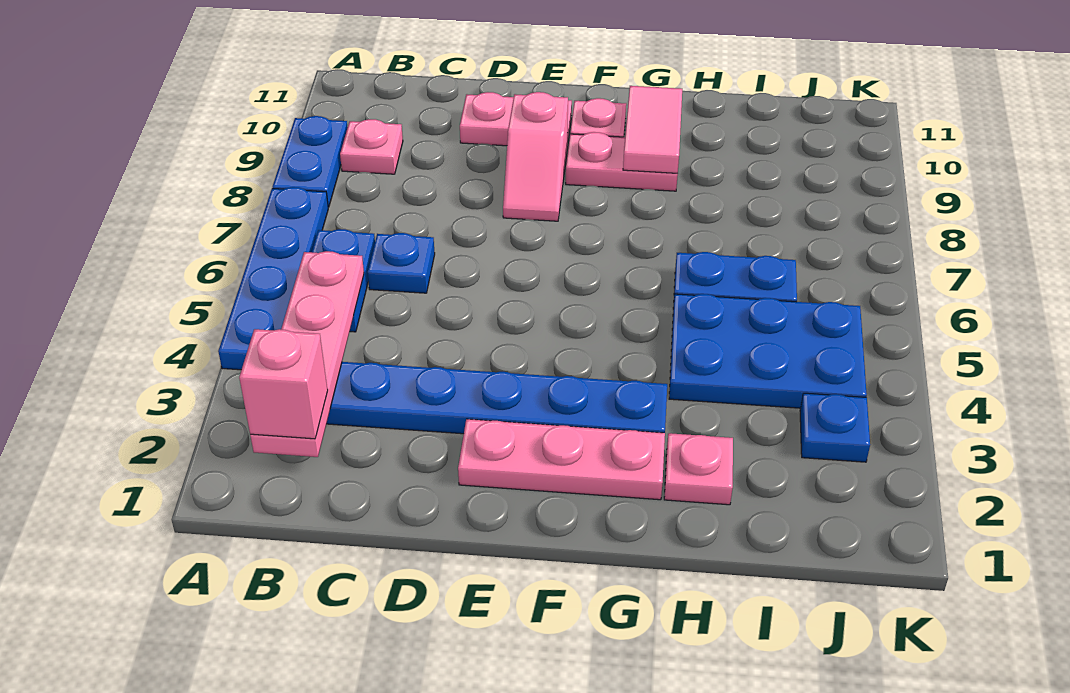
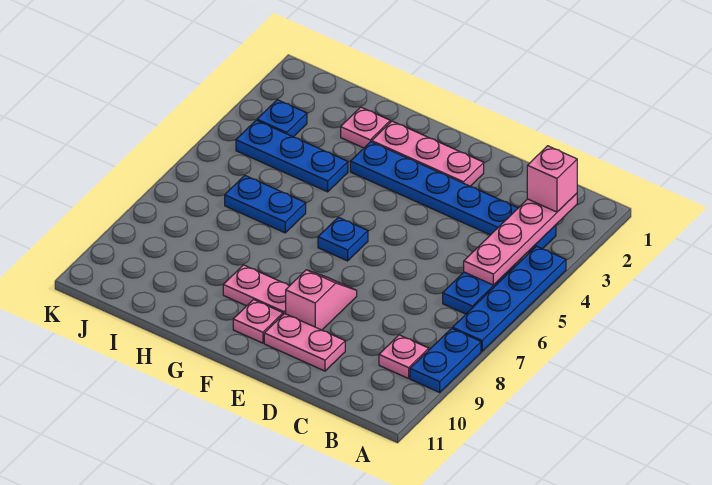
blue plate C6 level 1 -> blue plate F6 level 1
pink tile G9:G10 level 2 -> none
blue plate H4:J5 level 1 -> blue plate H4:J4 level 1

